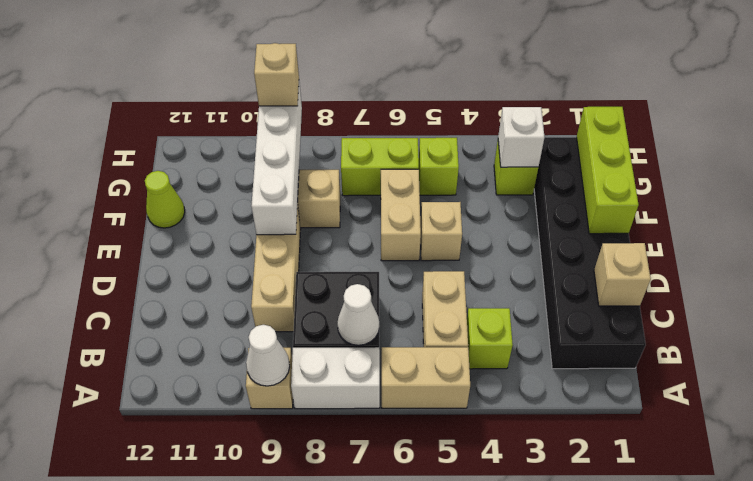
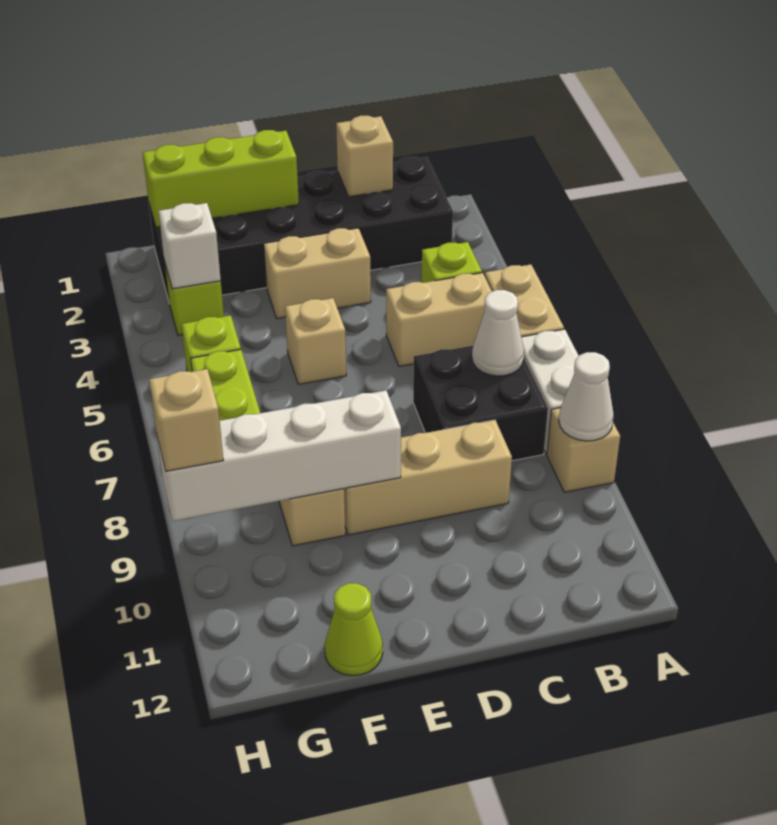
tan brick E6:F6 level 1 -> tan brick D3:E3 level 1

